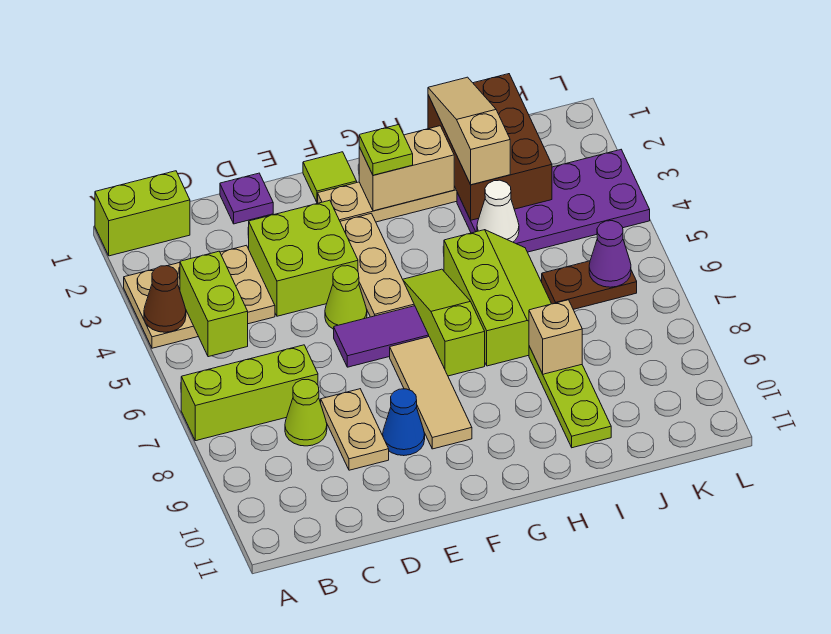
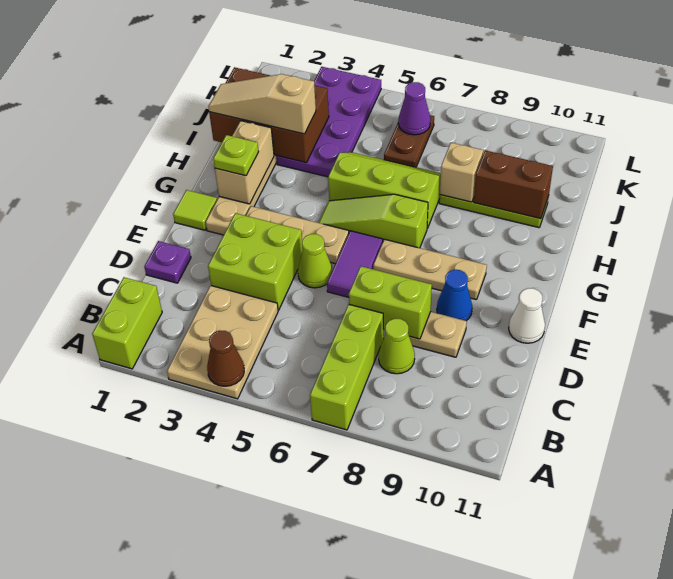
lime brick B4:B5 level 2 -> lime brick D7:D8 level 2
tan tile F7:F9 level 1 -> tan plate F7:F9 level 1
white cone I4 level 2 -> white cone E11 level 1
none -> brown brick I9:I10 level 2

